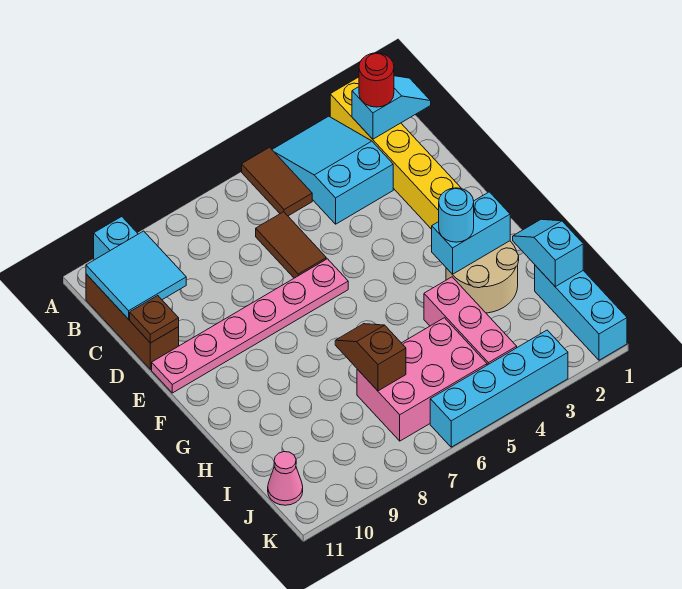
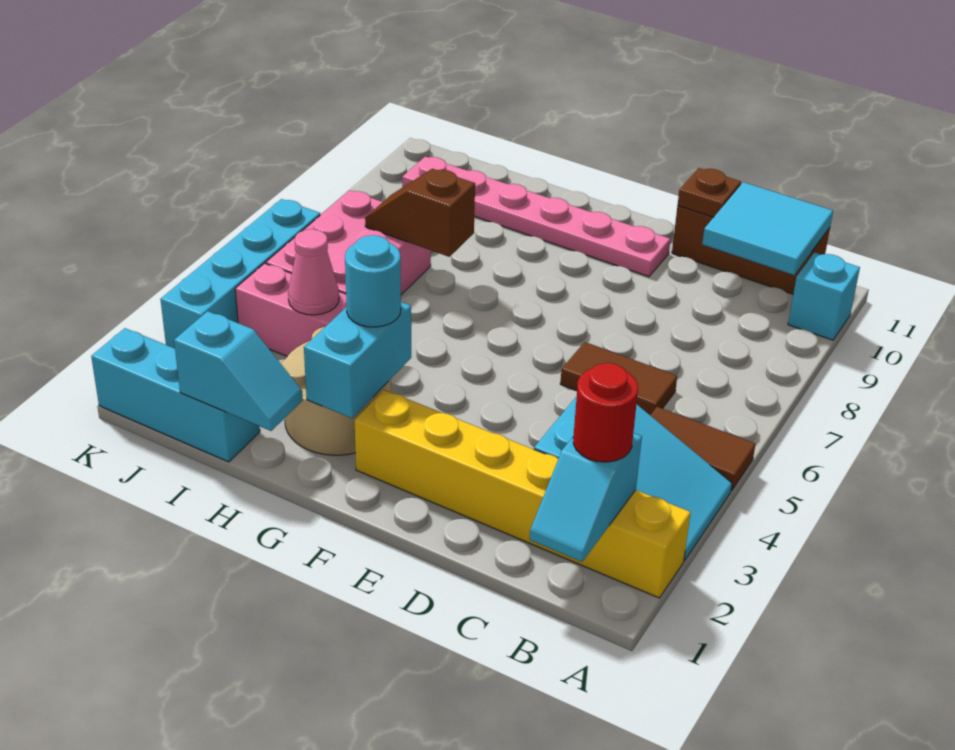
pink plate E6:E11 level 1 -> pink plate E10:J10 level 1
brown slope H7:I7 level 2 top I -> brown slope H7:I7 level 2 top H
pink cone J11 level 1 -> pink cone I4 level 2

